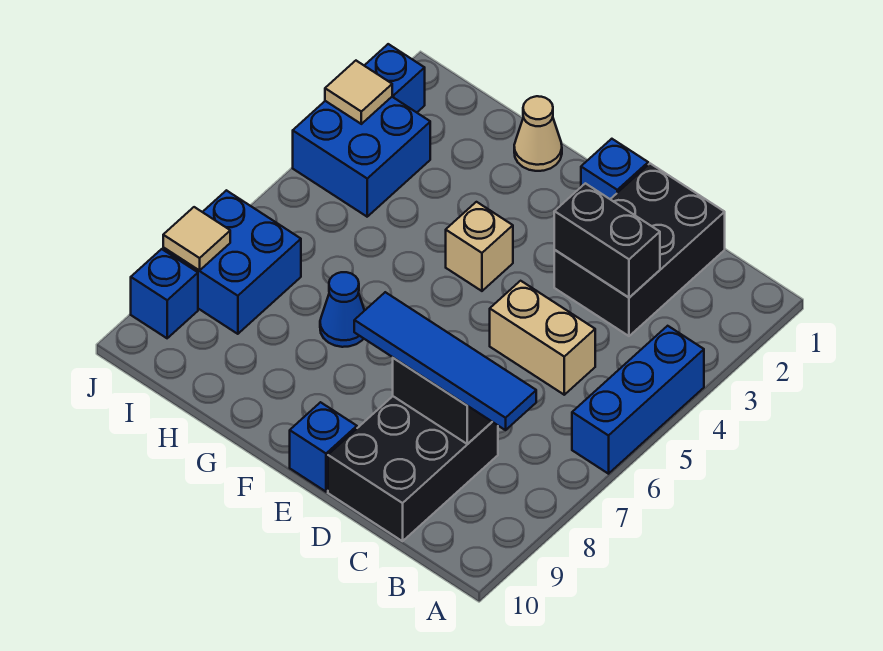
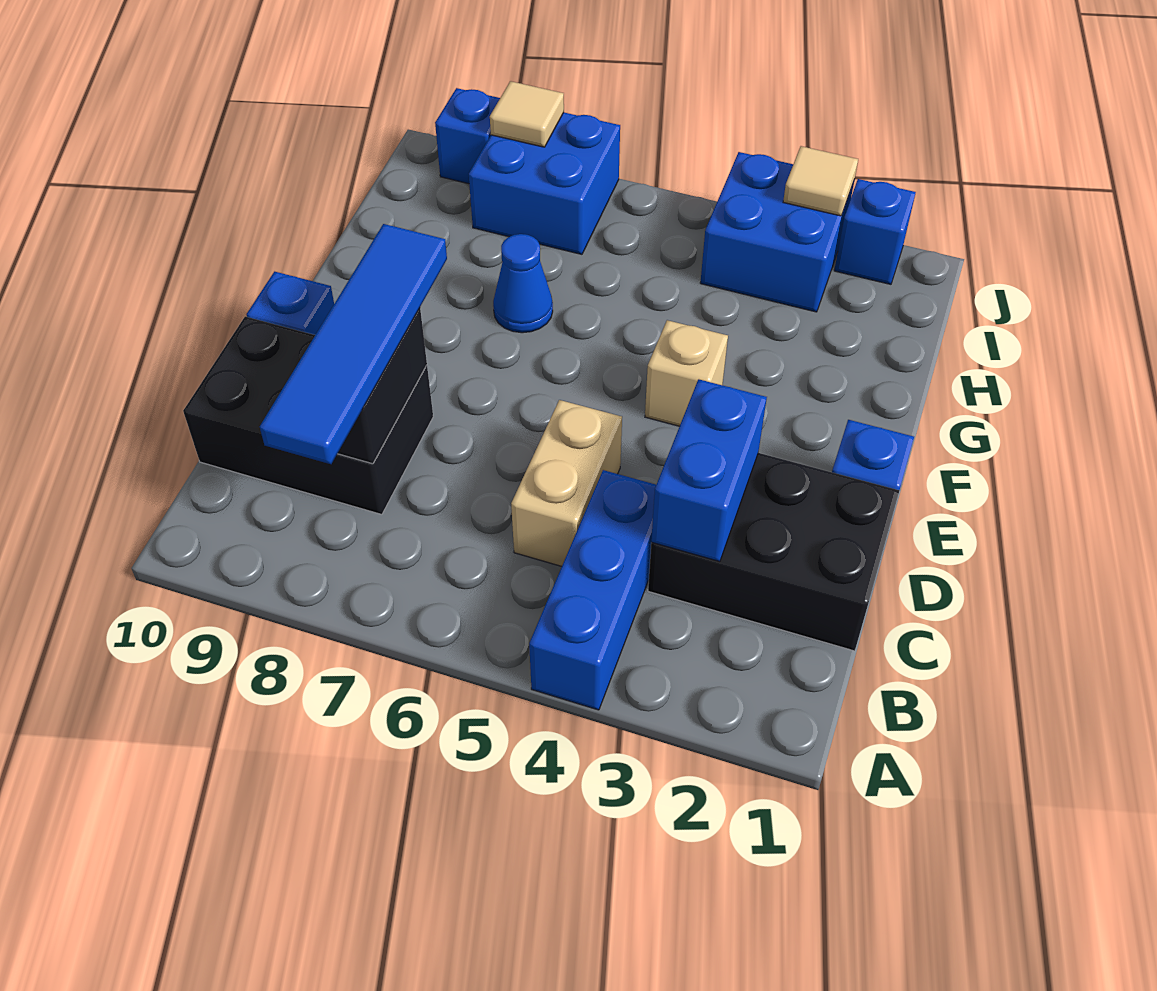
blue brick A4:A6 level 1 -> blue brick A4:C4 level 1
black brick C3:D3 level 2 -> blue brick C3:D3 level 2
tan cone G1 level 1 -> none

